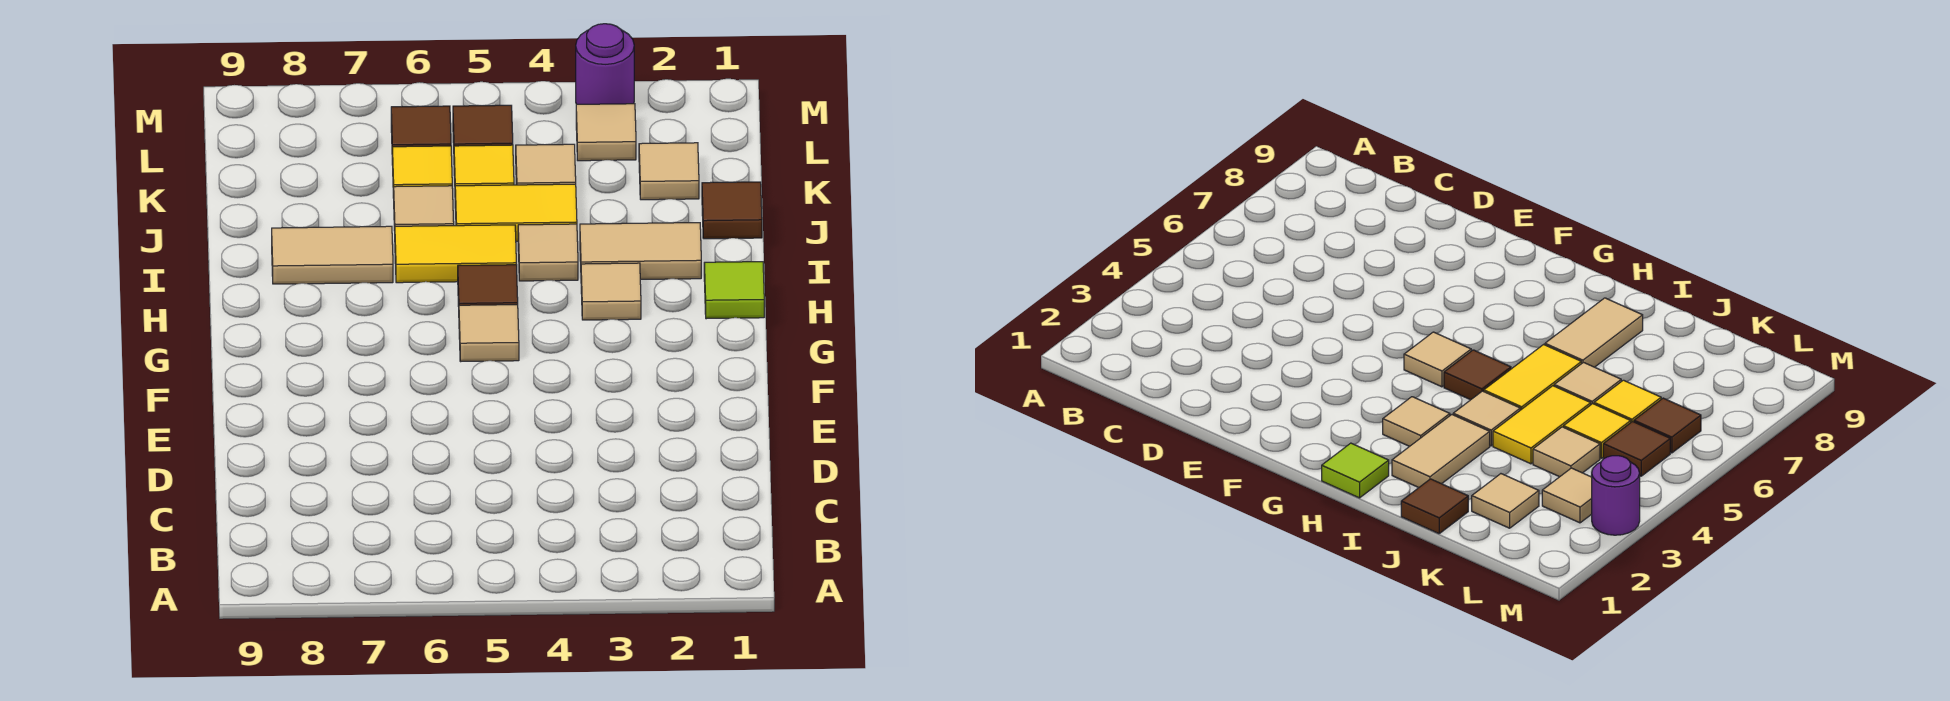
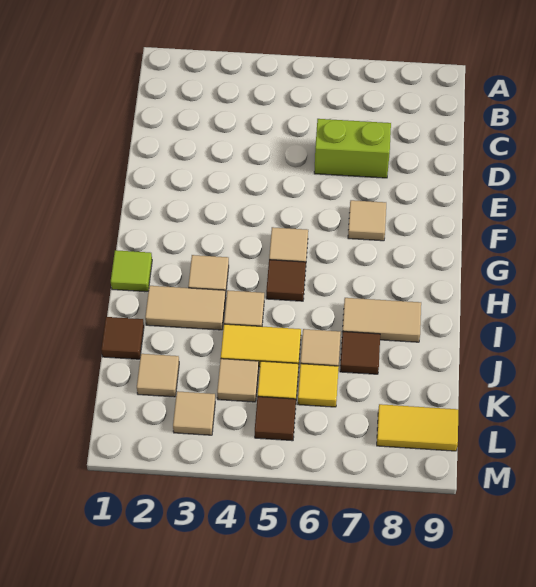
none -> lime brick D6:D7 level 1
none -> tan tile F7 level 1
yellow tile I5:I6 level 1 -> yellow tile L8:L9 level 1
brown tile L6 level 1 -> brown tile J7 level 1
purple round brick M3 level 1 -> none

